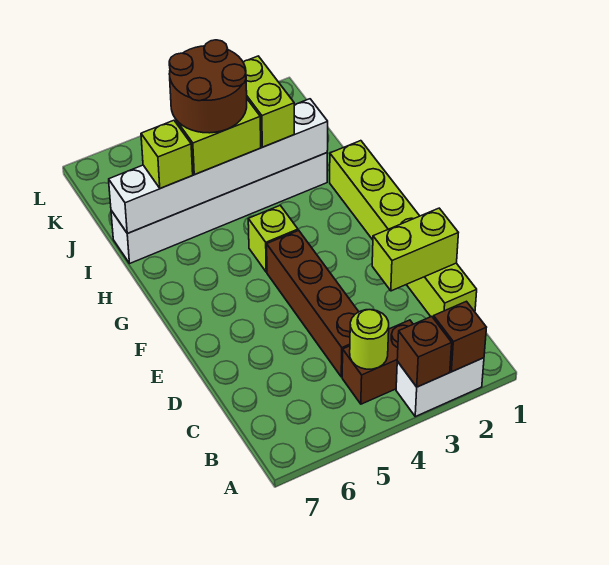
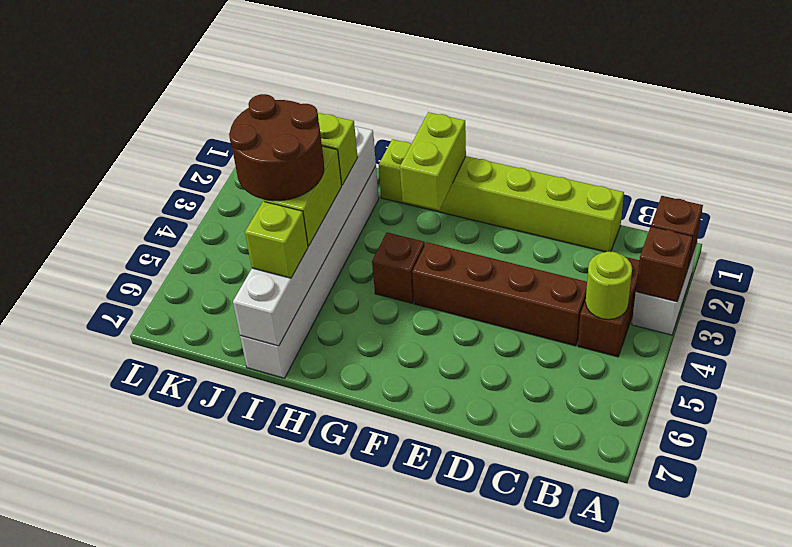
lime brick D1:D2 level 2 -> lime brick G1:G2 level 2
lime brick G4 level 1 -> brown brick G4 level 1

